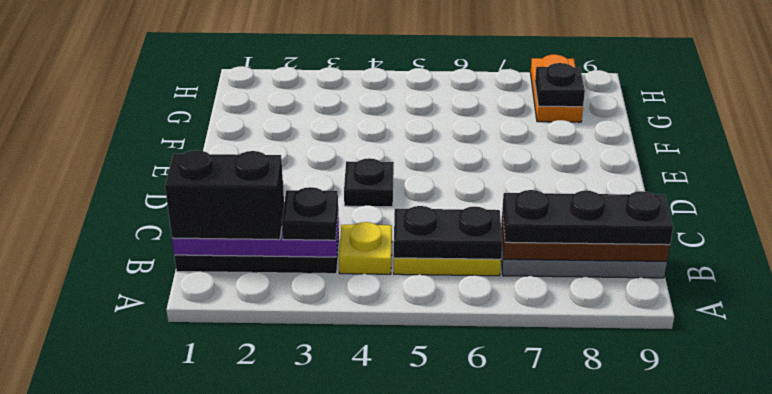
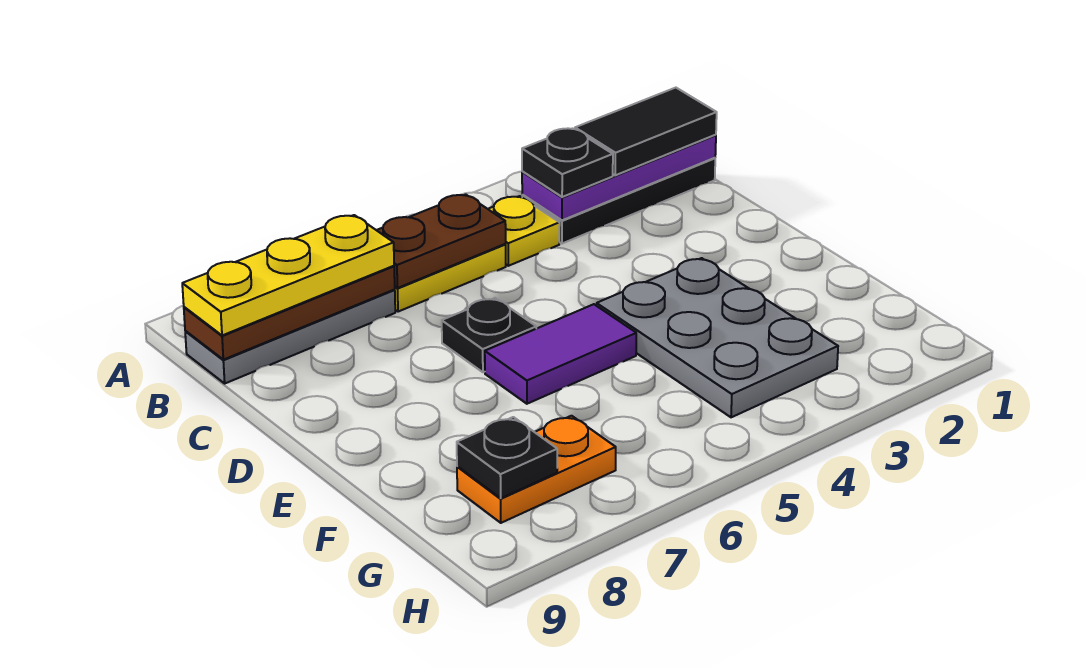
black brick B1:B2 level 3 -> black tile B1:B2 level 3
black plate B5:B6 level 2 -> brown plate B5:B6 level 2
black plate B7:B9 level 3 -> yellow plate B7:B9 level 3
black plate D4 level 1 -> black plate D6 level 1
none -> grey plate E3:G4 level 1
none -> purple tile E5:E6 level 1
orange plate G8:H8 level 1 -> orange plate G7:G8 level 1

